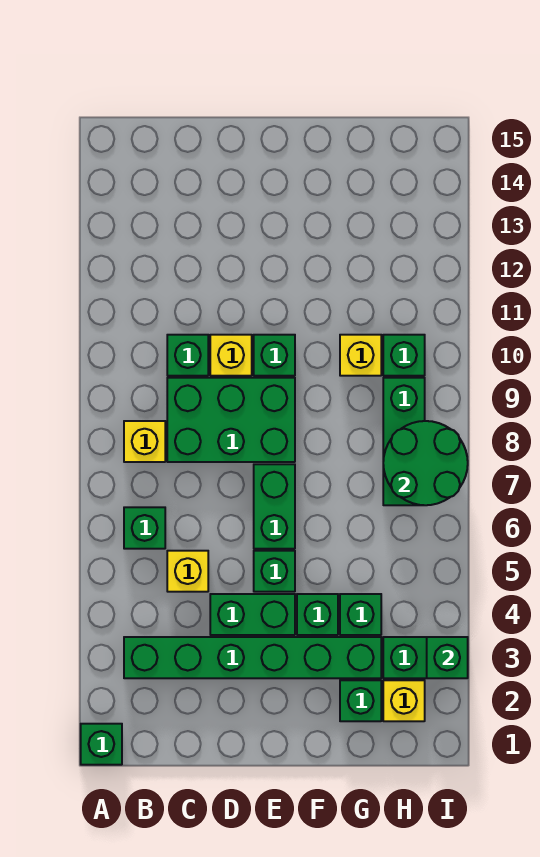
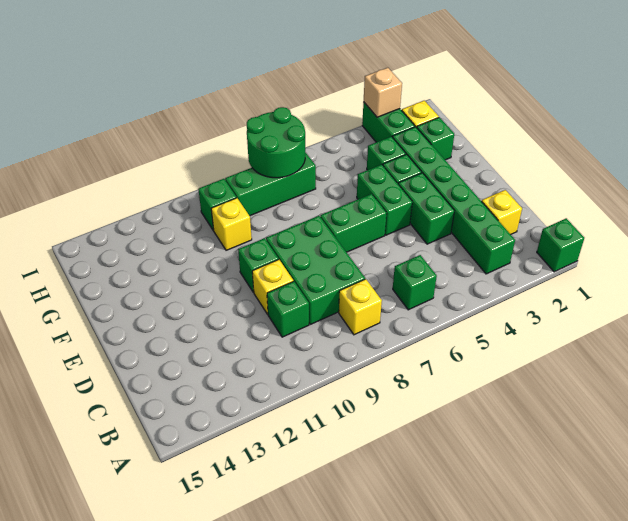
yellow brick C5 level 1 -> yellow brick C2 level 1
green brick E5 level 1 -> green brick E5:F5 level 1
green brick I3 level 2 -> tan brick I3 level 2

